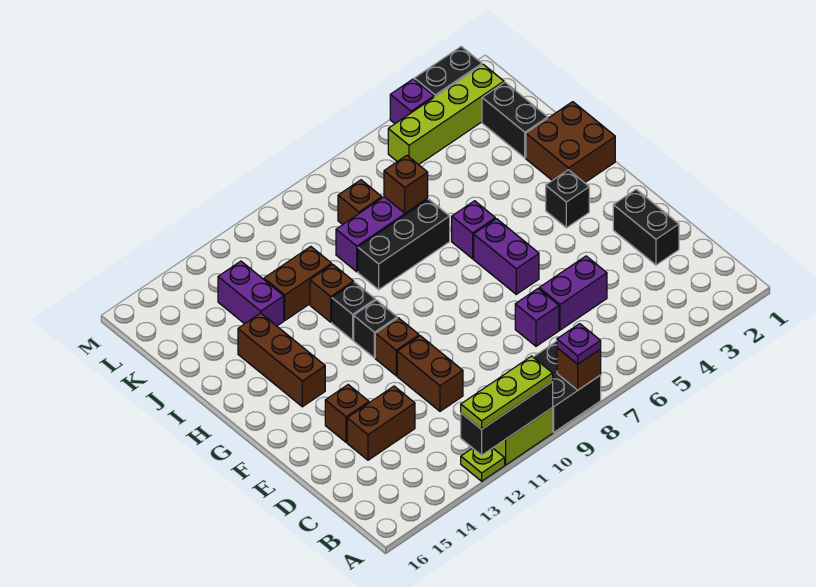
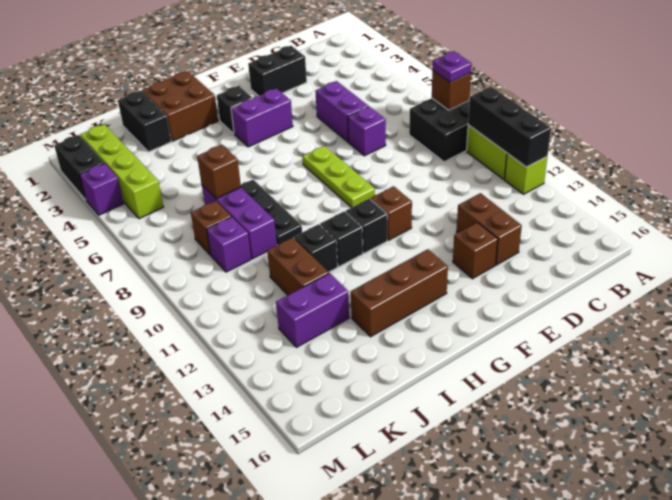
lime plate A10:A12 level 3 -> lime plate F7:F9 level 1
lime plate A12 level 1 -> lime brick A12 level 1
brown brick D11:E11 level 1 -> none
purple brick F6:G6 level 1 -> purple brick F4:G4 level 1
purple brick H6 level 1 -> purple brick K9 level 1
black brick I7:I9 level 1 -> black plate I7:I9 level 1
brown brick I11 level 1 -> black brick I11 level 1
black brick J2:K2 level 1 -> black brick J1:J2 level 1

